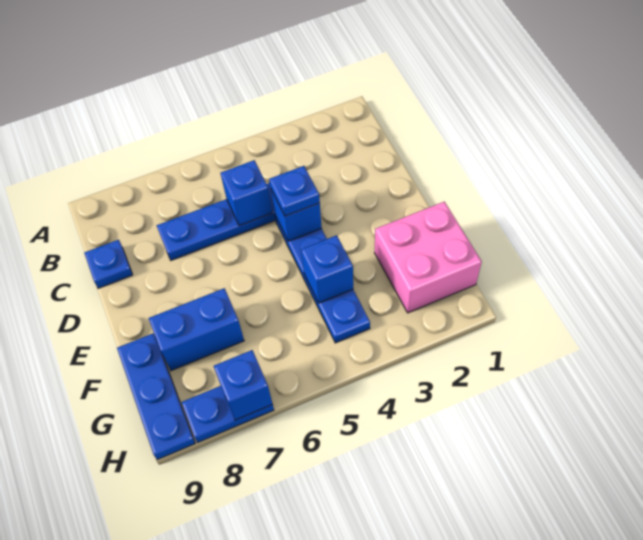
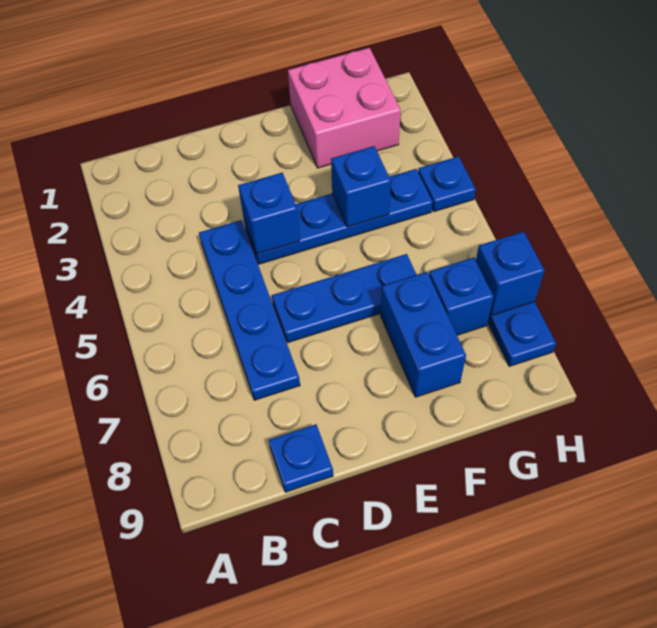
blue brick C5 level 2 -> blue brick G7 level 1
blue plate D4 level 3 -> blue plate H4 level 1
blue plate F9:H9 level 1 -> blue plate D6:F6 level 1

